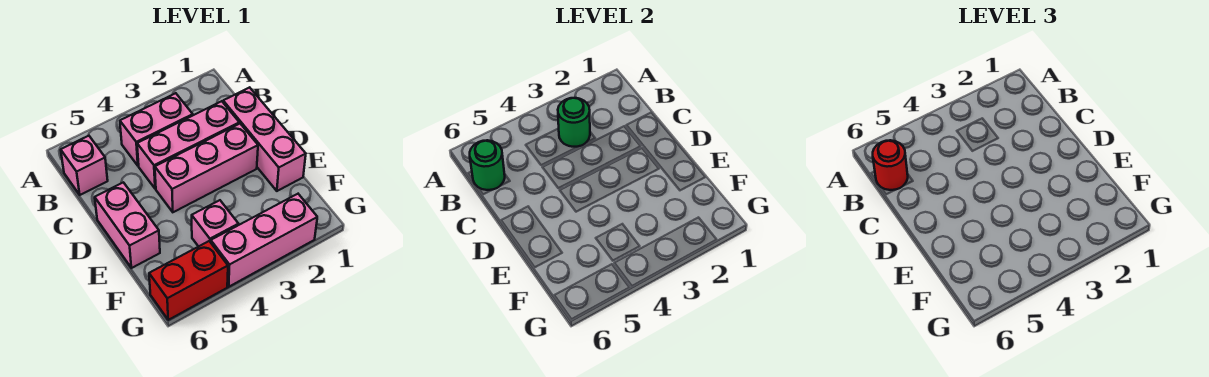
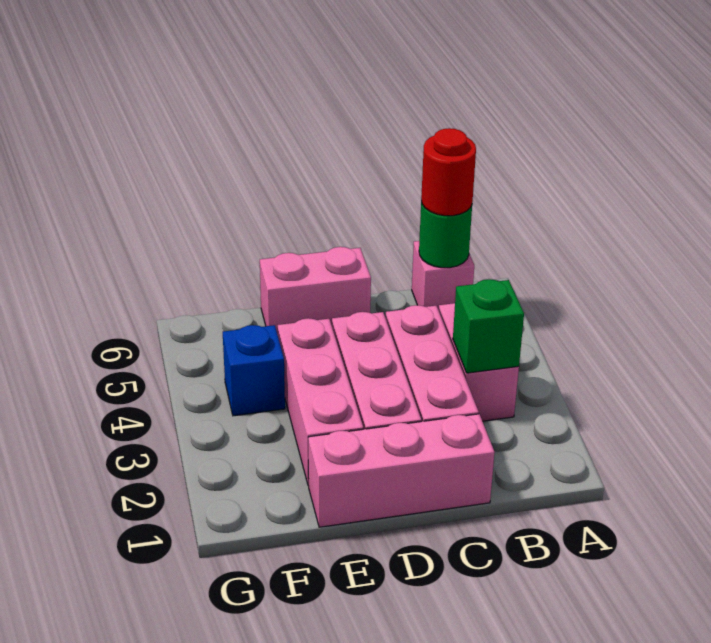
green round brick B3 level 2 -> green brick B3 level 2
pink brick F4 level 1 -> blue brick F4 level 1
pink brick G2:G4 level 1 -> pink brick E2:E4 level 1
red brick G5:G6 level 1 -> none

